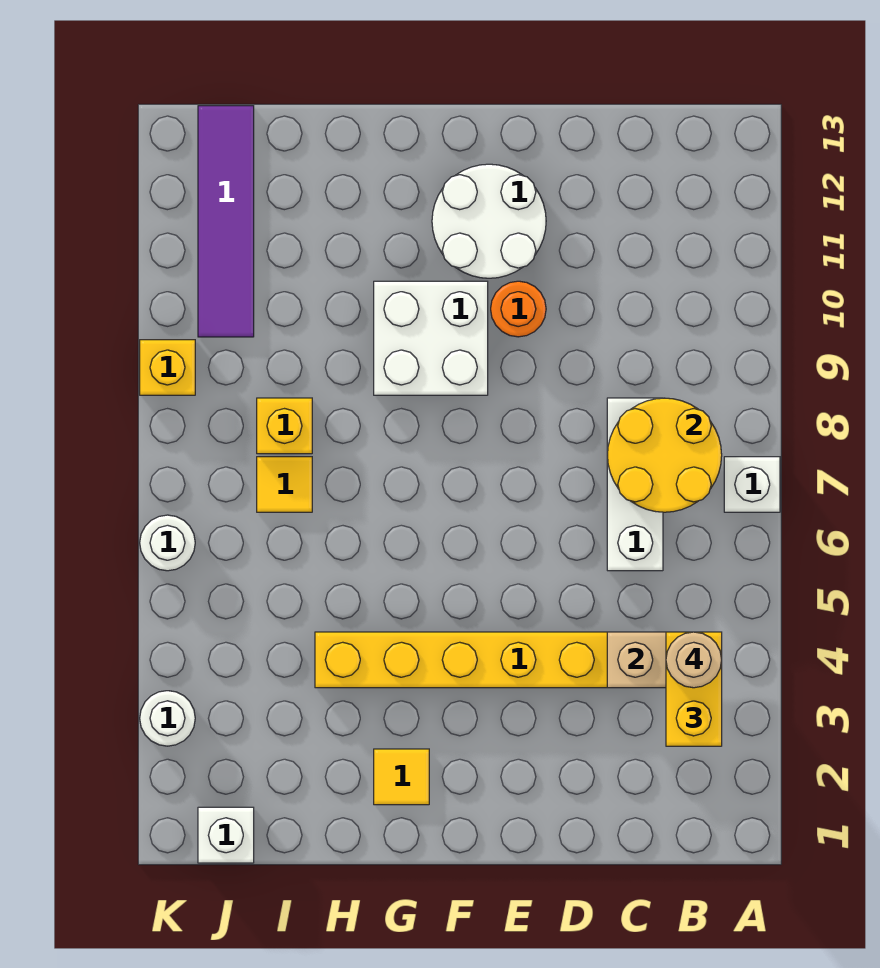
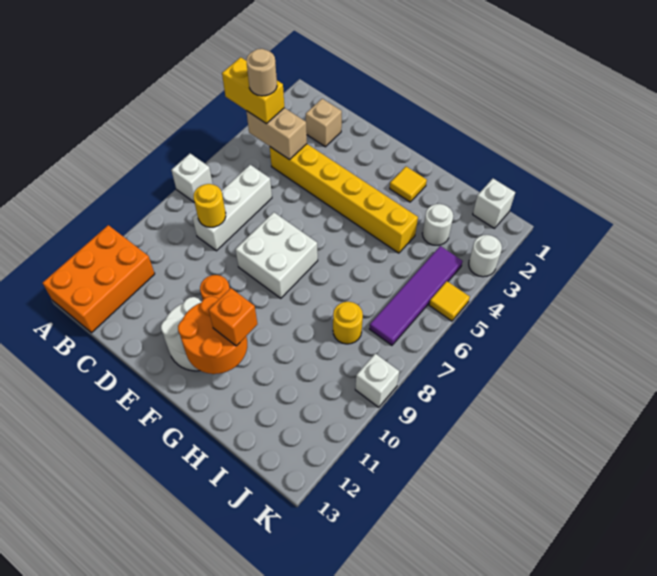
none -> orange brick A11:B13 level 1
yellow brick B3:B4 level 3 -> yellow brick A4:B4 level 3
yellow round brick B7:C8 level 2 -> yellow round brick C8 level 2
none -> tan brick C2 level 1
white brick F9:G10 level 1 -> white brick E7:F8 level 1
none -> orange round brick F11:G12 level 2
none -> orange brick G11 level 3
yellow tile I7 level 1 -> yellow tile K5 level 1
yellow brick I8 level 1 -> yellow round brick I8 level 1
purple tile J10:J13 level 1 -> purple tile J4:J7 level 1
white round brick K6 level 1 -> white round brick I3 level 1
yellow brick K9 level 1 -> white brick K9 level 1

